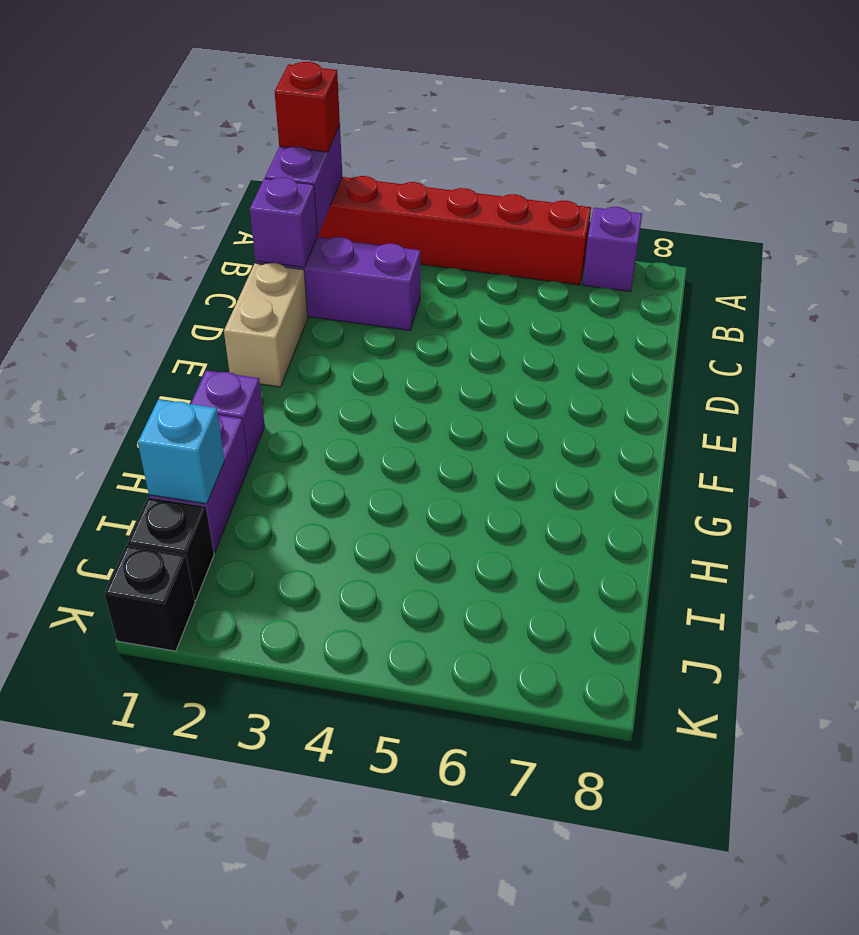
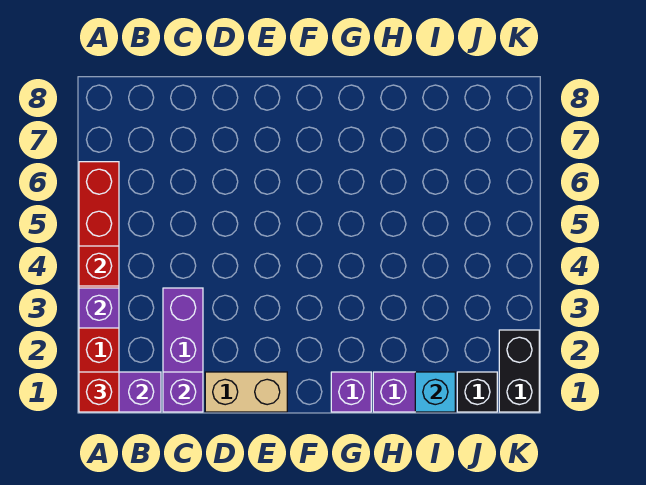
none -> red brick A4 level 2
purple brick A7 level 1 -> purple brick A3 level 2
black brick K1 level 1 -> black brick K1:K2 level 1

